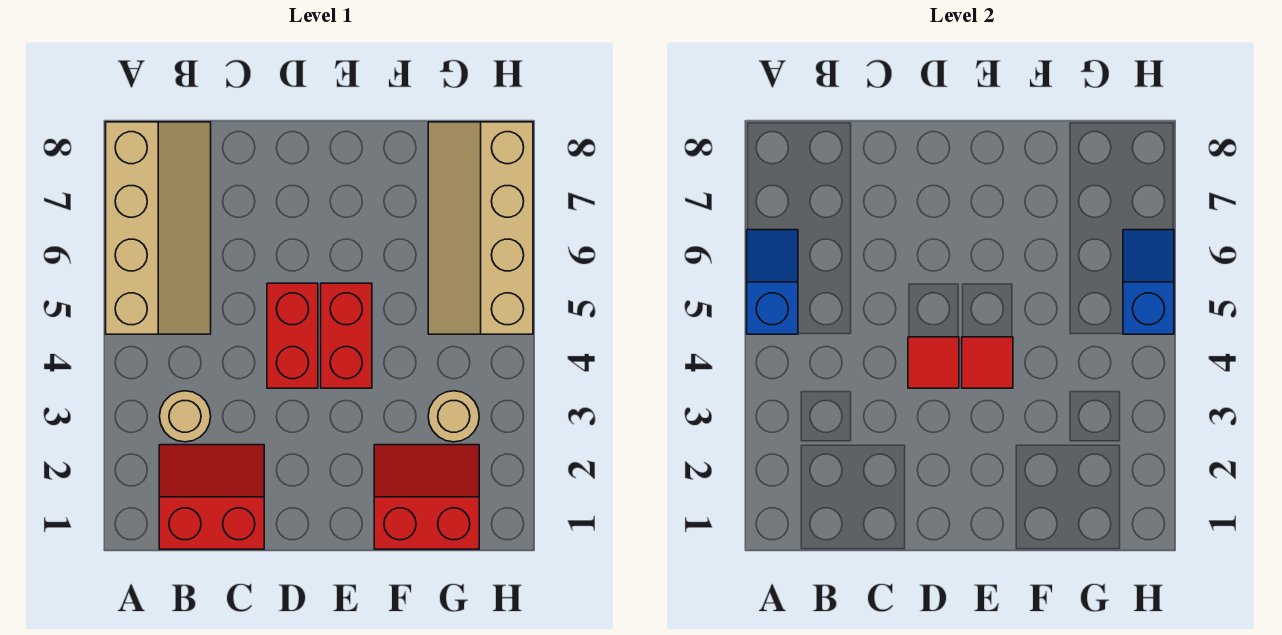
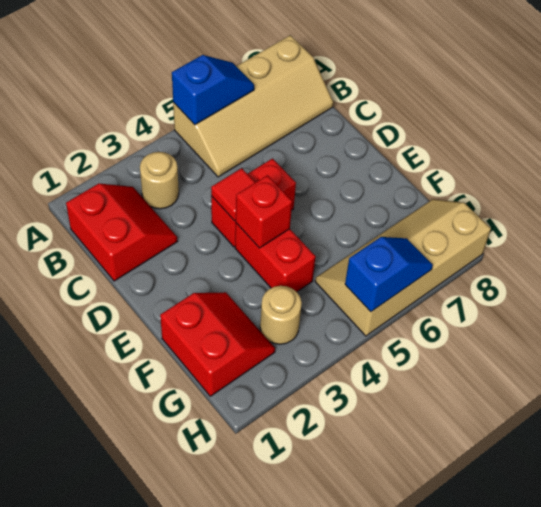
red brick E4:E5 level 1 -> red brick E4:F4 level 1
red tile E4 level 2 -> red brick E4 level 2

